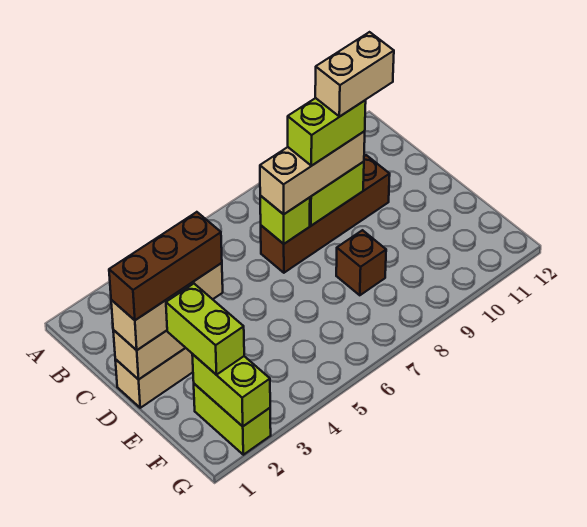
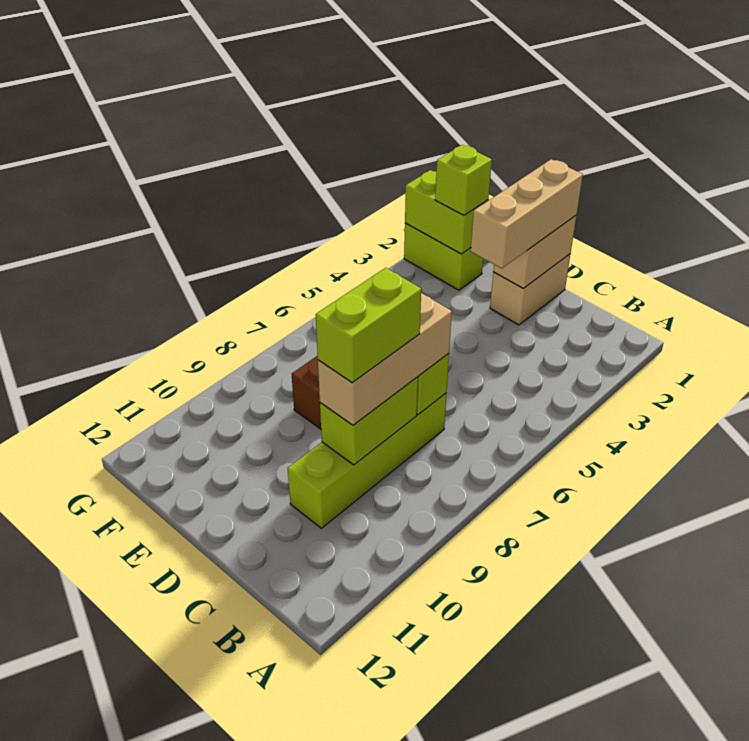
brown brick C7:C10 level 1 -> lime brick C7:C10 level 1
tan brick C9:C10 level 5 -> none
brown brick D1:D3 level 4 -> none
lime brick E2:F2 level 3 -> lime brick F2 level 3

